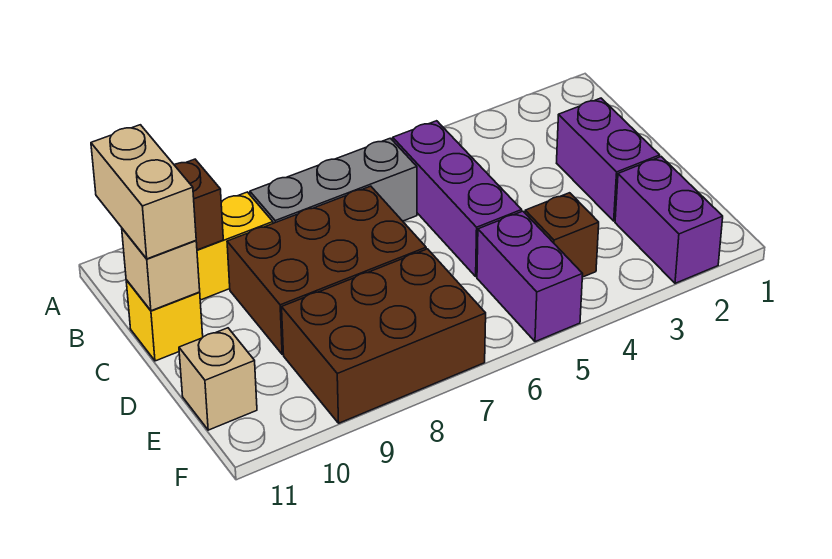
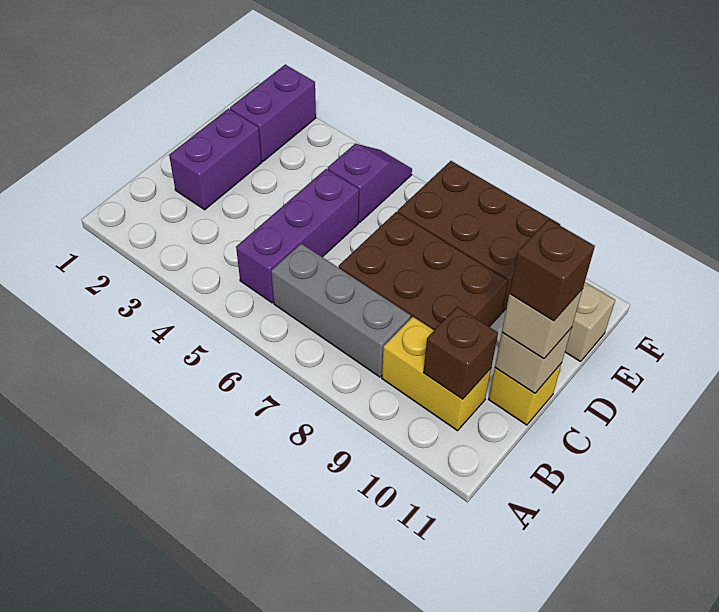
tan brick B11:C11 level 3 -> tan brick C11 level 3
brown brick E4 level 1 -> brown brick C11 level 4
purple brick E5:F5 level 1 -> purple slope E5:F5 level 1 top E

